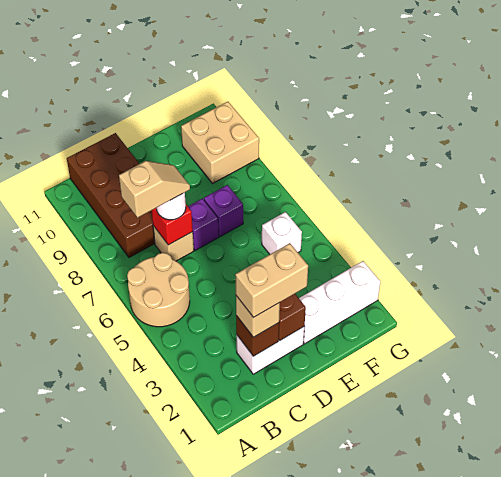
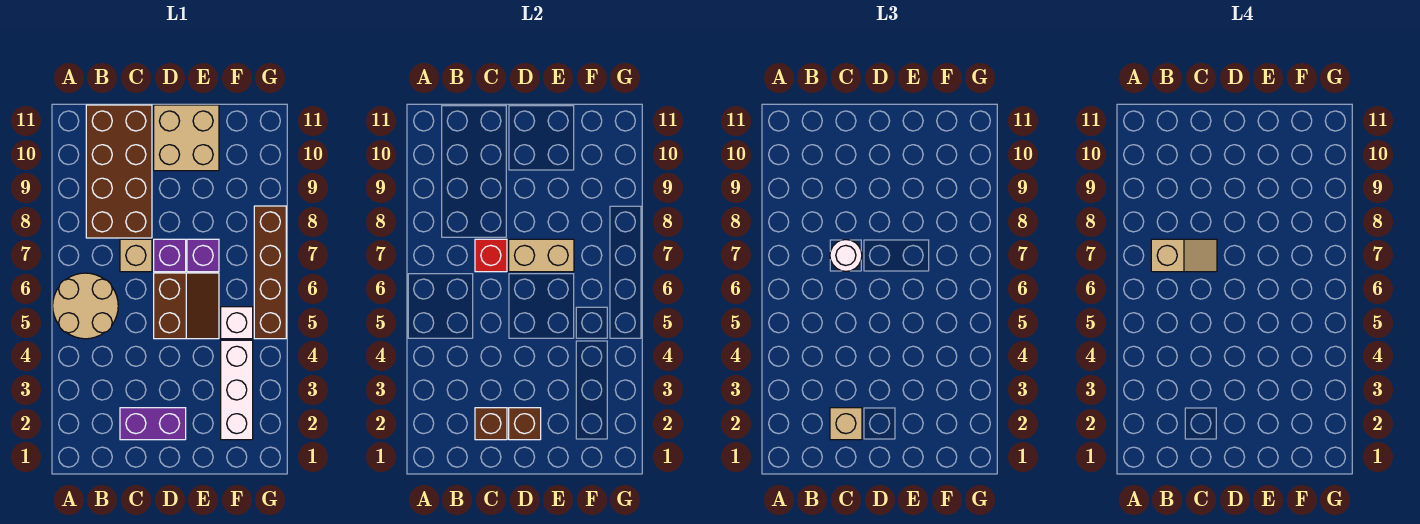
white brick C2:D2 level 1 -> purple brick C2:D2 level 1
tan brick C2:D2 level 4 -> tan brick D7:E7 level 2
none -> brown slope D5:E6 level 1 top D
white brick E2:G2 level 1 -> white brick F2:F4 level 1
tan brick F9:G10 level 1 -> tan brick D10:E11 level 1
none -> brown brick G5:G8 level 1

